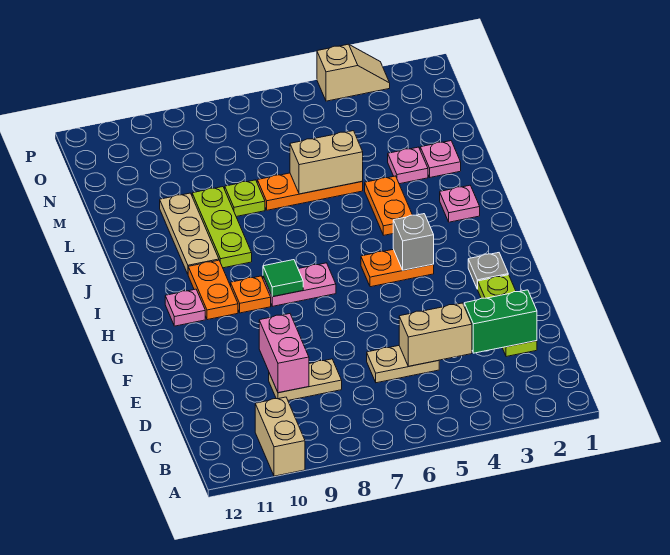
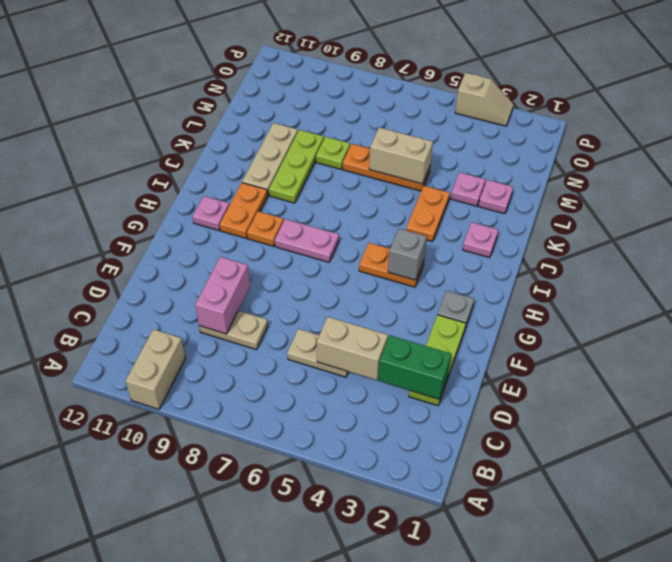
green tile H8 level 2 -> none

